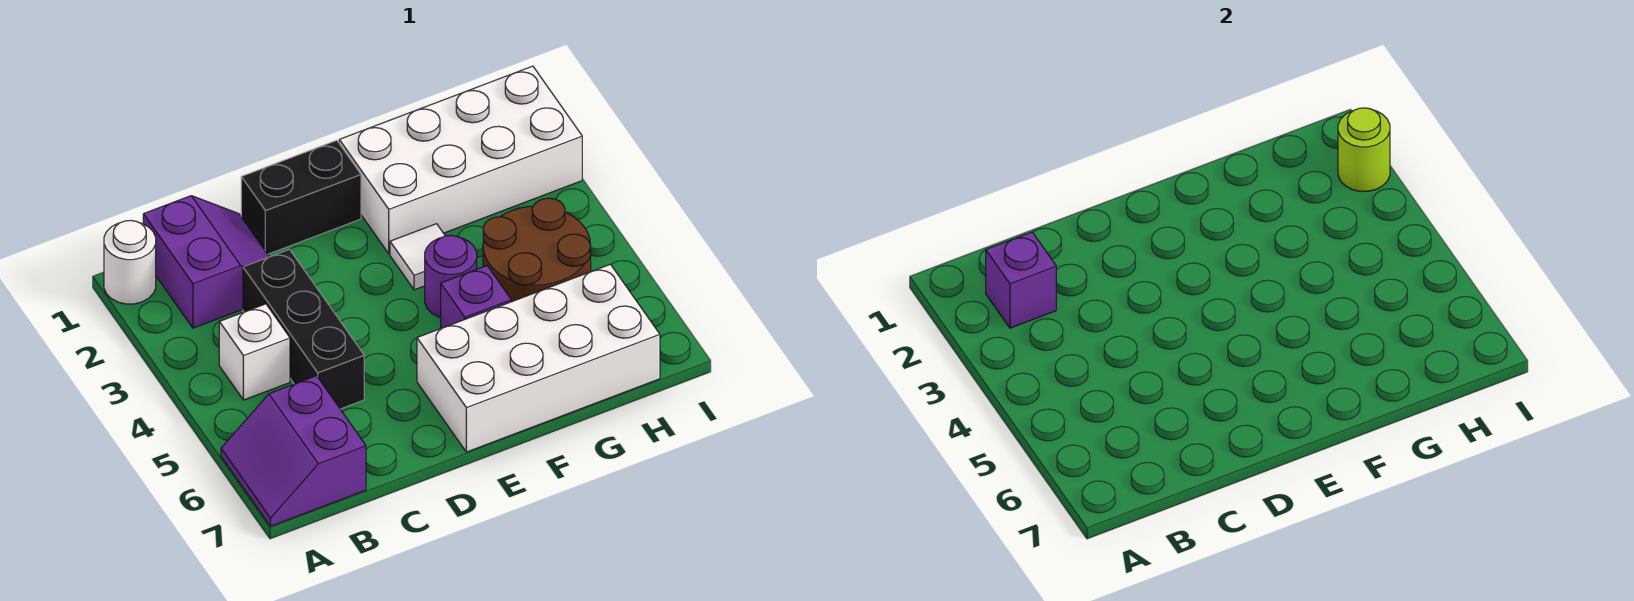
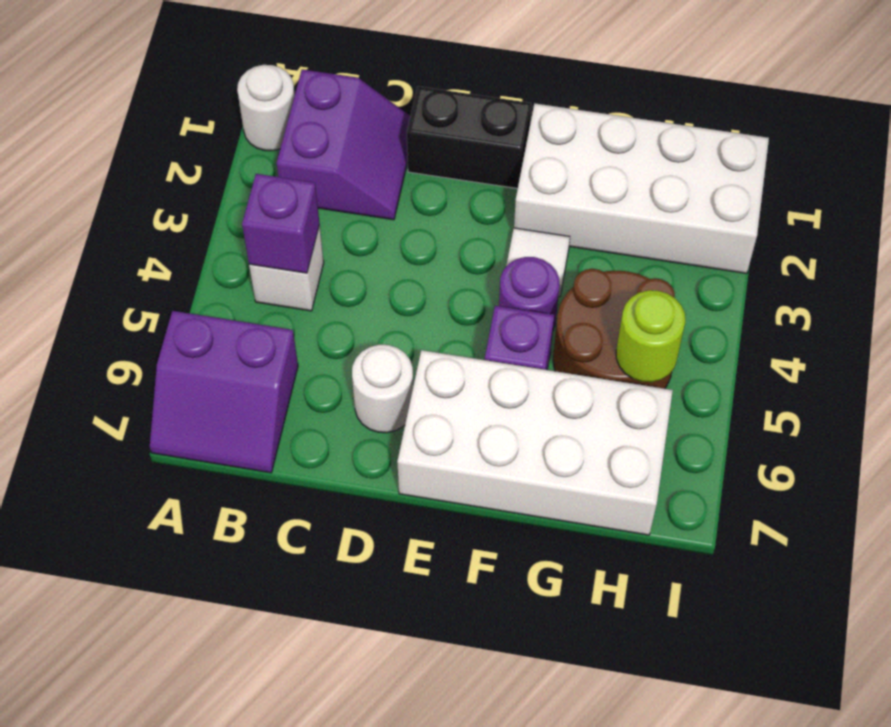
purple slope A6:B7 level 1 top B -> purple slope A6:B7 level 1 top 6
purple brick B2 level 2 -> purple brick B4 level 2
black brick C3:C5 level 1 -> none
none -> white round brick D6 level 1
lime round brick I2 level 2 -> lime round brick H5 level 2

